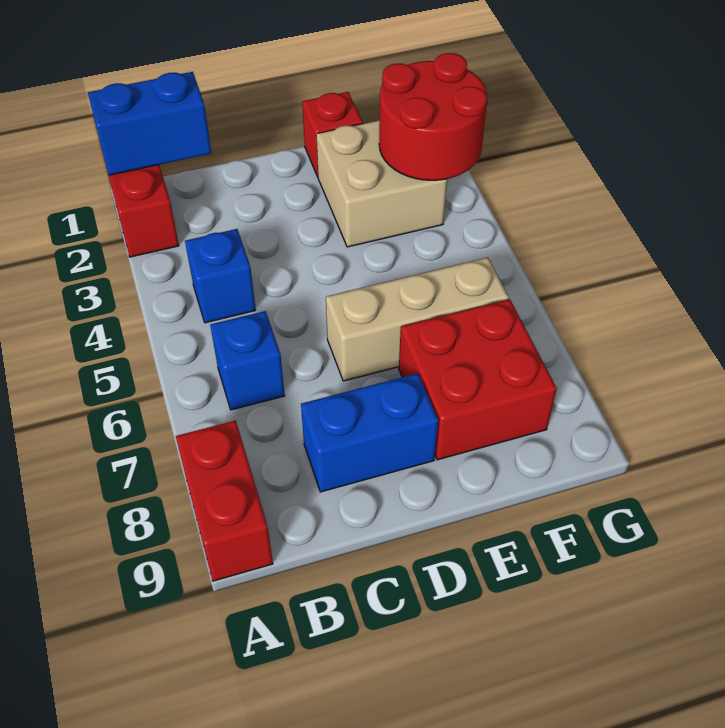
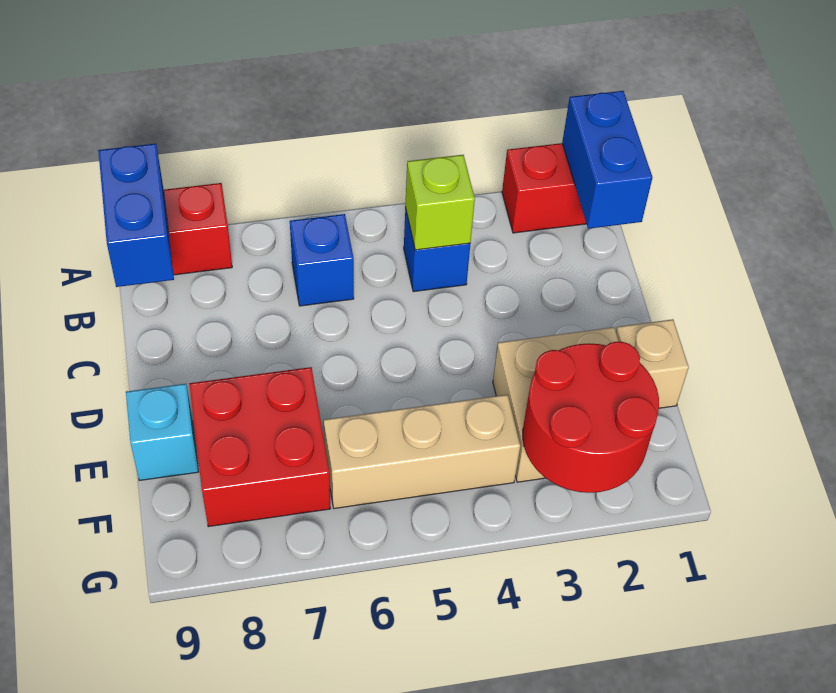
none -> lime brick B4 level 2
blue brick C8:D8 level 1 -> blue brick A9:B9 level 2
tan brick D6:F6 level 1 -> tan brick F4:F6 level 1
red brick E1 level 1 -> tan brick E1 level 1
none -> cyan brick E9 level 1

